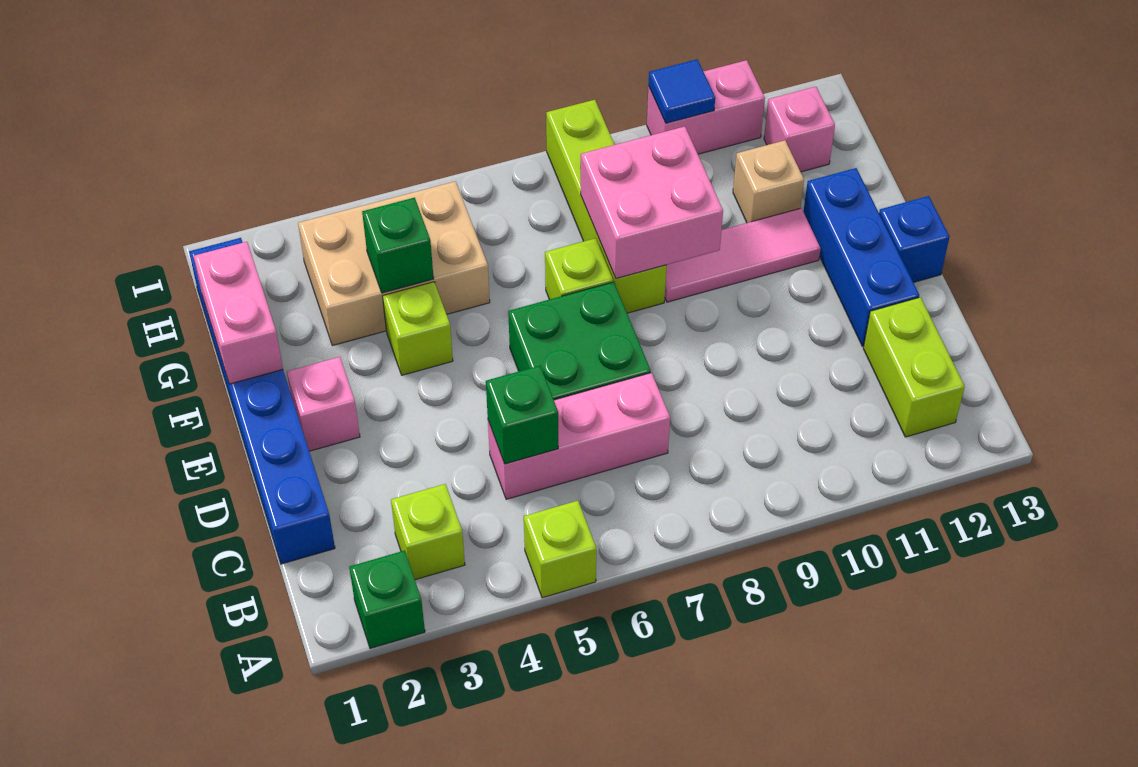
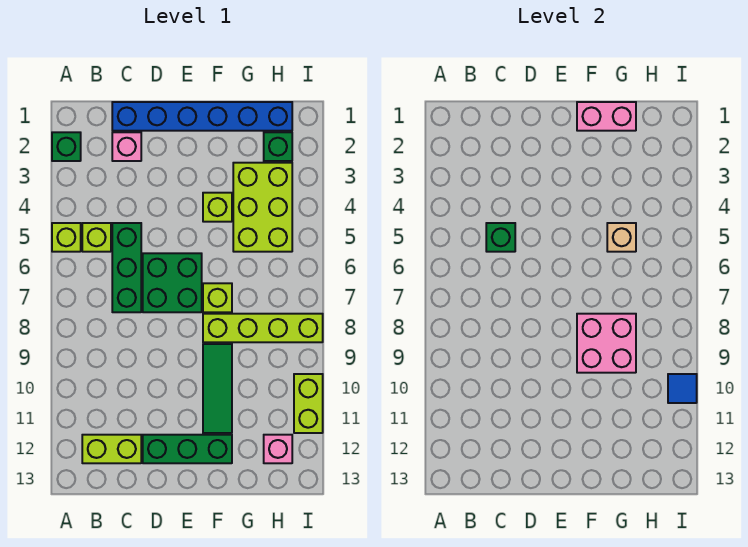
lime brick B3 level 1 -> lime brick B5 level 1
pink brick C5:C7 level 1 -> green brick C5:C7 level 1
blue brick D12:F12 level 1 -> green brick D12:F12 level 1
pink brick E2 level 1 -> pink brick C2 level 1
blue brick E13 level 1 -> none
pink tile F9:F11 level 1 -> green tile F9:F11 level 1
tan brick G3:H5 level 1 -> lime brick G3:H5 level 1
green brick G4 level 2 -> green brick H2 level 1
tan brick G11 level 1 -> tan brick G5 level 2
pink brick I10:I11 level 1 -> lime brick I10:I11 level 1

